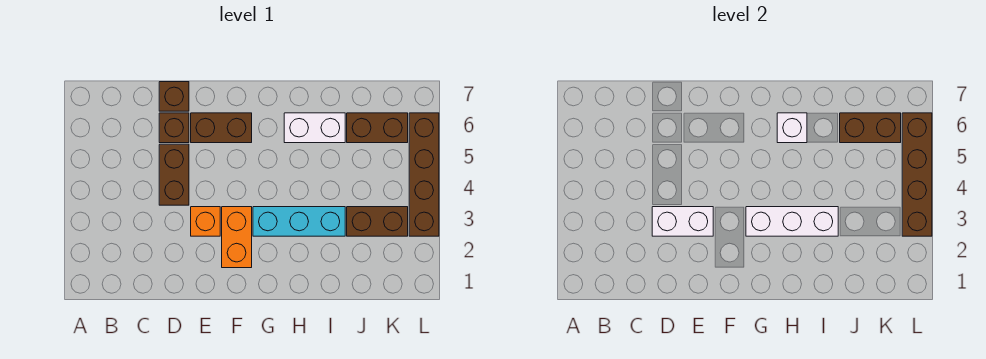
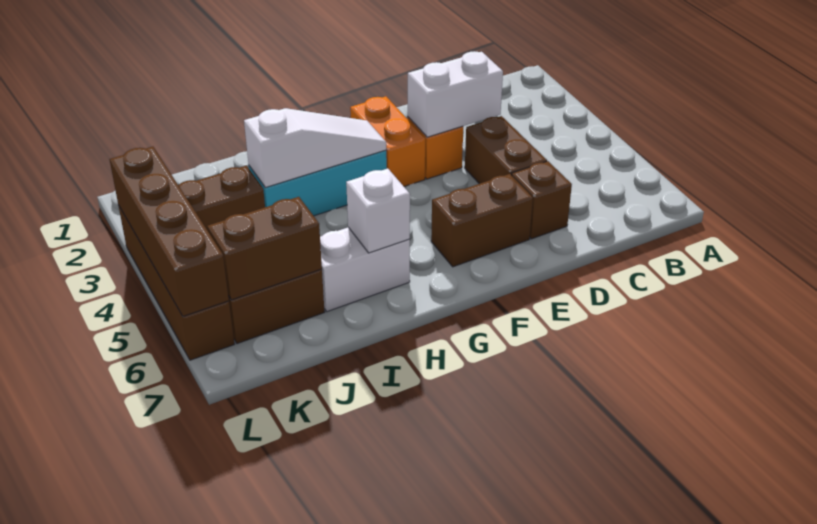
brown brick D7 level 1 -> none
white brick G3:I3 level 2 -> white slope G3:I3 level 2 top I

